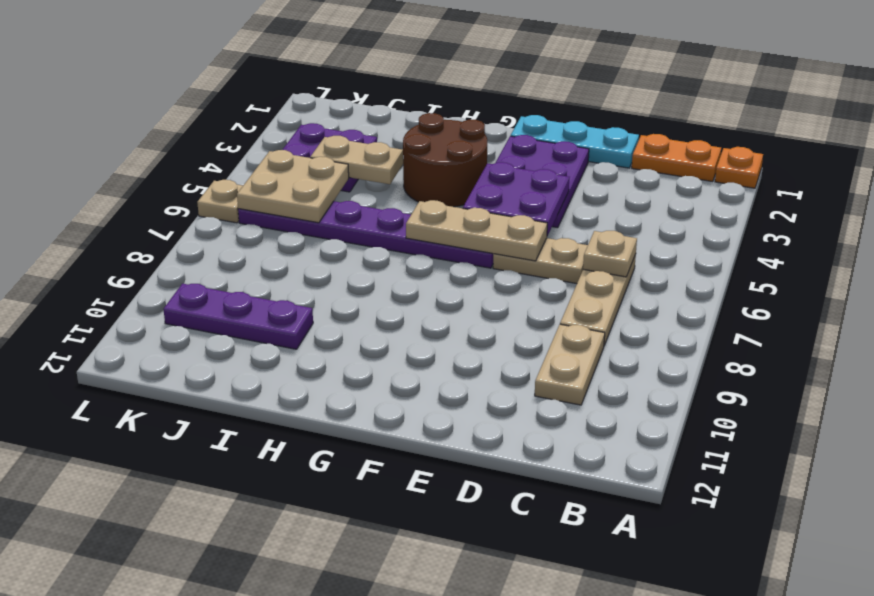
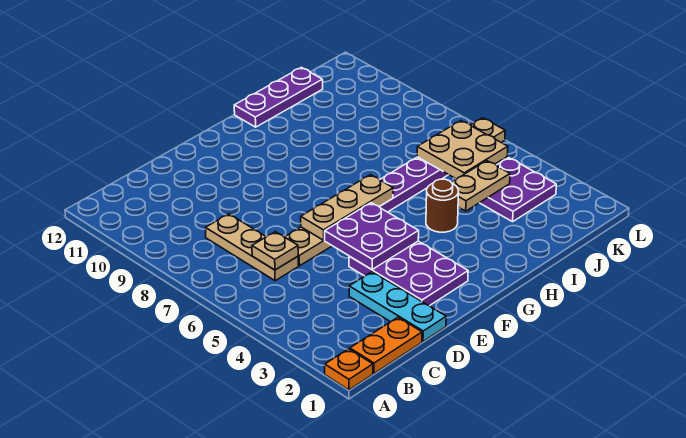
tan plate C9:C10 level 1 -> none
cyan plate D1:F1 level 1 -> cyan plate D1:D3 level 1
brown round brick G3:H4 level 1 -> brown round brick H4 level 1
purple plate I10:K10 level 1 -> purple plate H12:J12 level 1

